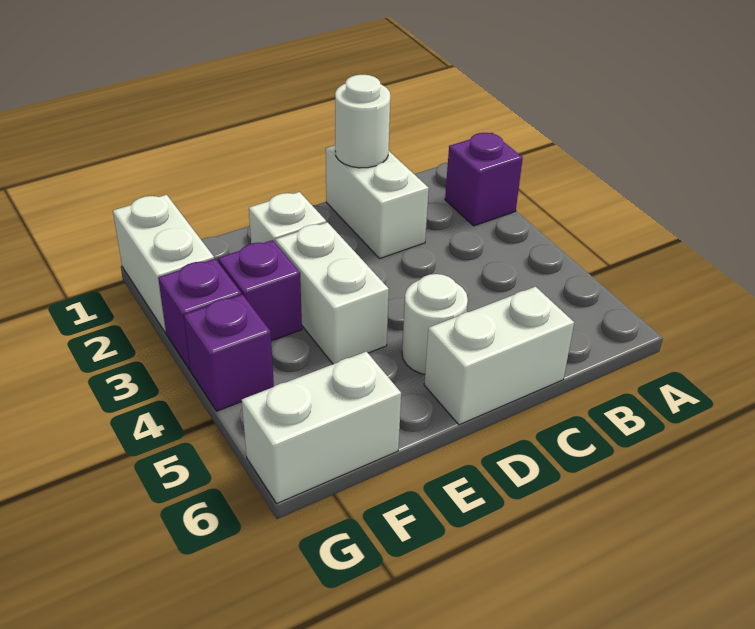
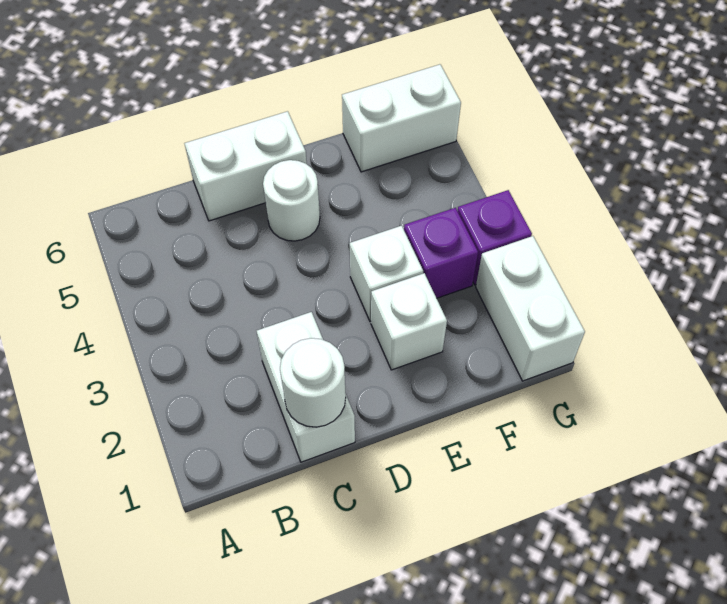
purple brick A2 level 1 -> none
white brick E3:E4 level 1 -> white brick E3 level 1
purple brick G4 level 1 -> none

